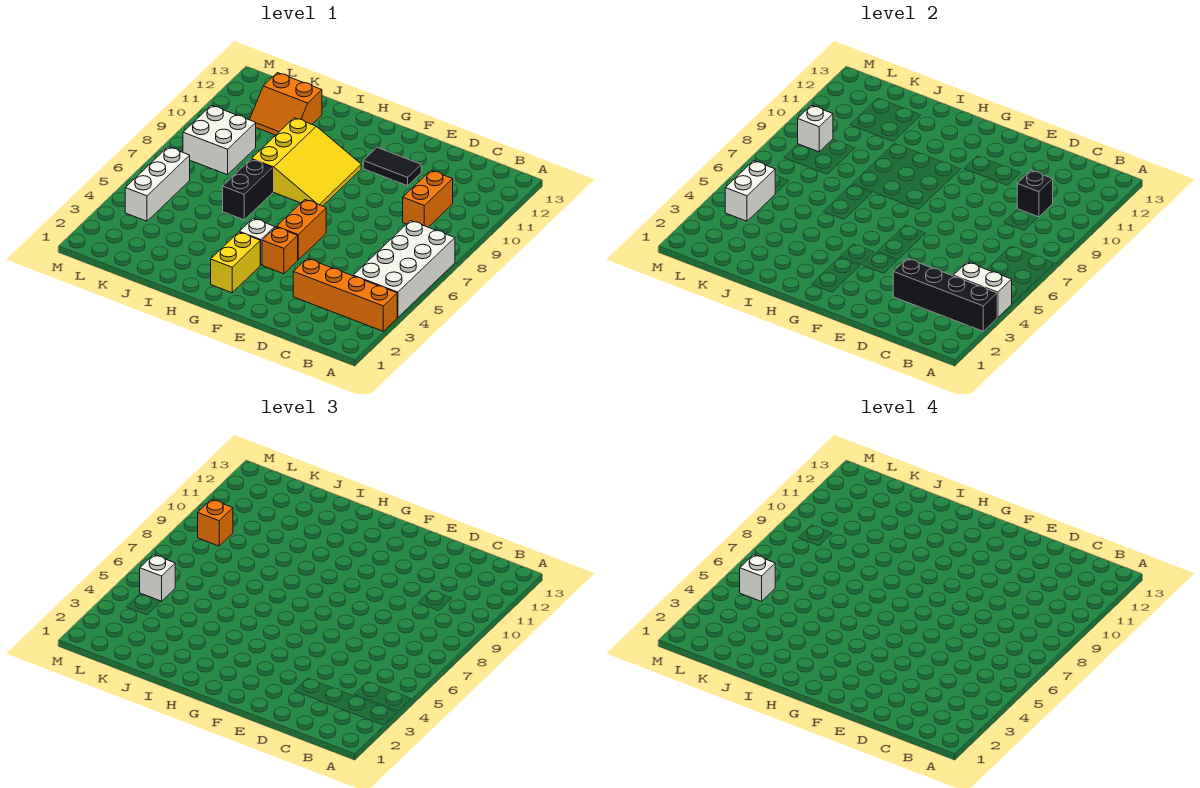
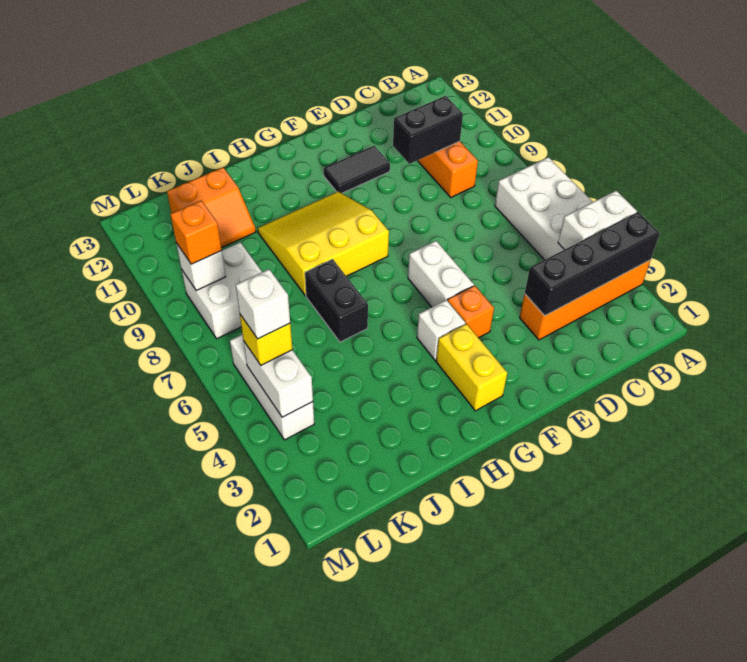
black brick C10 level 2 -> black brick C10:D10 level 2
orange brick F5:F6 level 1 -> white brick F5:F6 level 1
yellow slope G8:I10 level 1 top I -> yellow slope G8:I10 level 1 top 8
white brick L5 level 3 -> yellow brick L5 level 3

